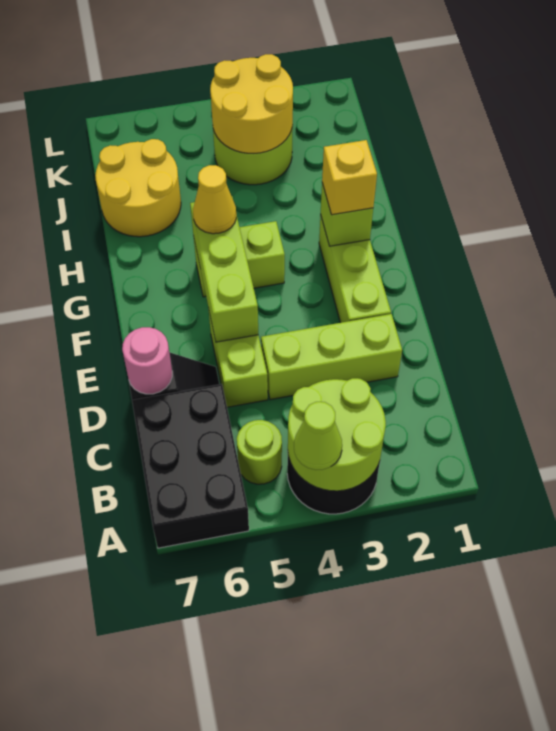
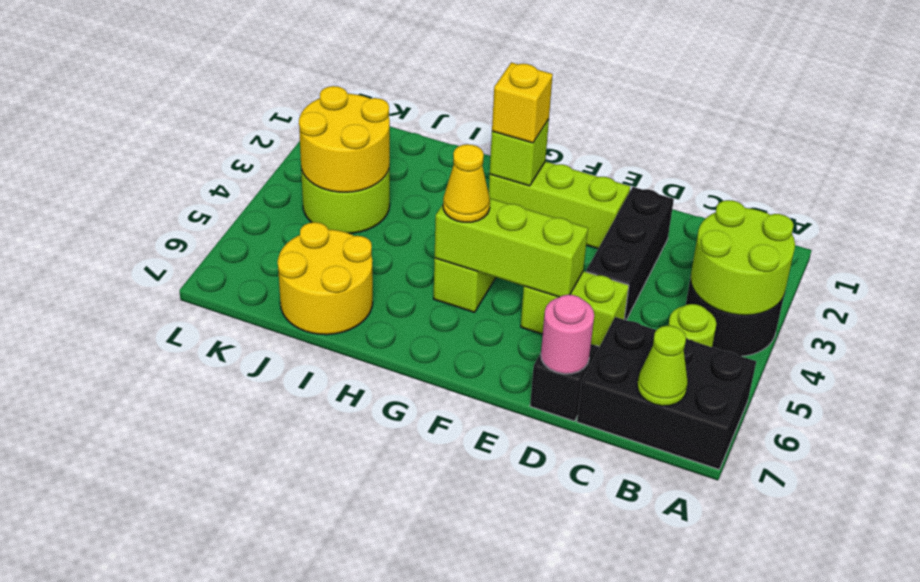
lime cone A4 level 3 -> lime cone B7 level 2
lime brick D2:D4 level 1 -> black brick D2:D4 level 1

